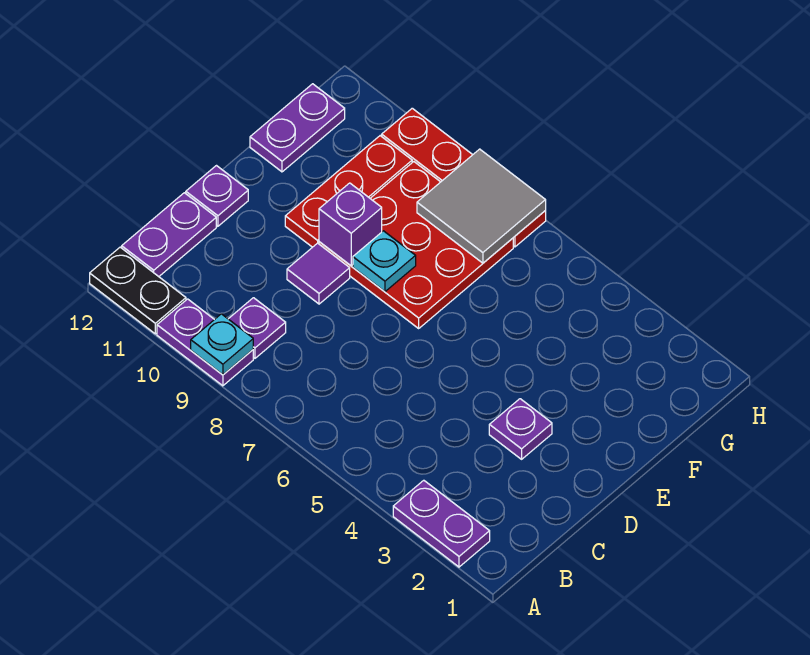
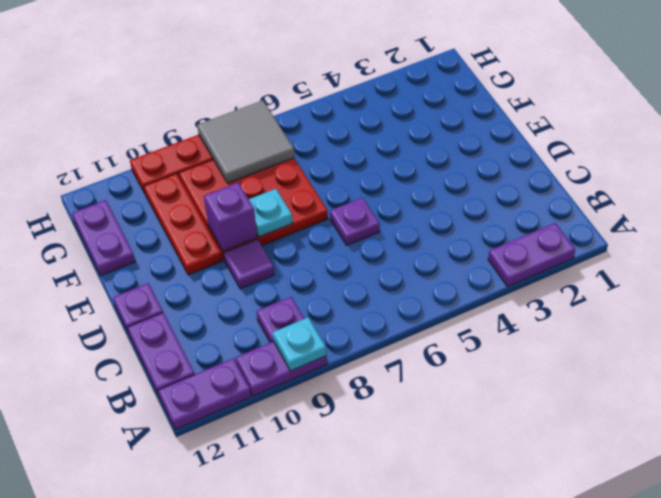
black plate A11:A12 level 1 -> purple plate A11:A12 level 1
purple plate D3 level 1 -> purple plate D6 level 1

